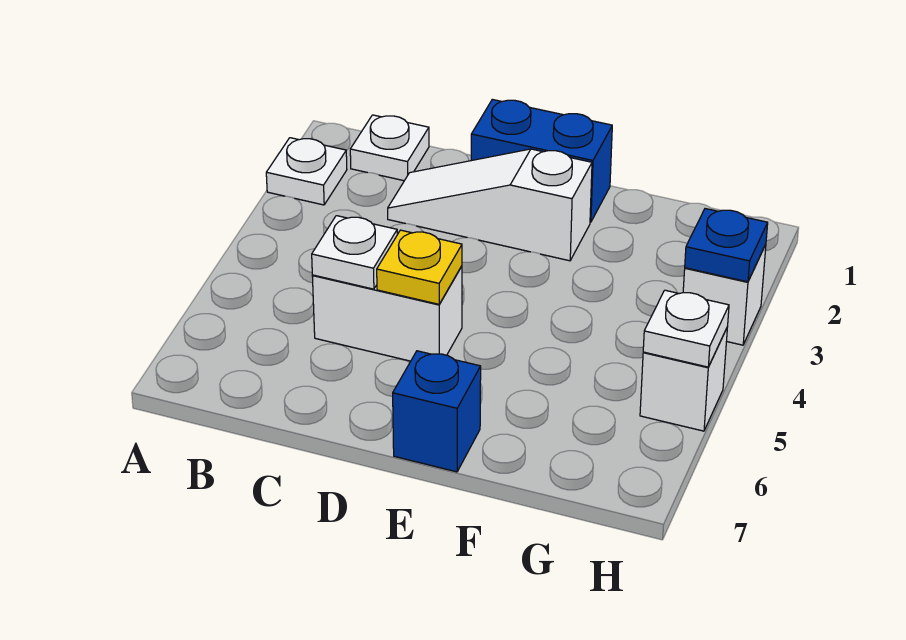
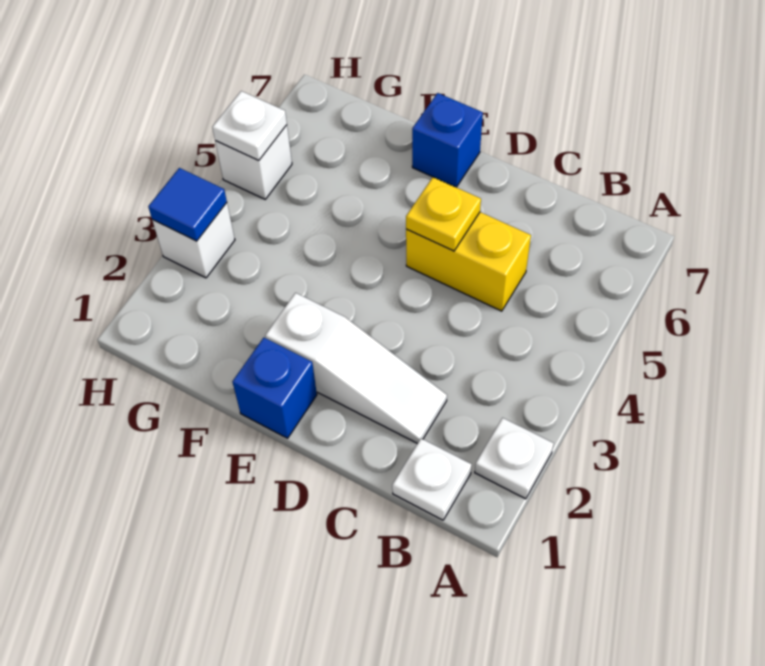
white brick C5:D5 level 1 -> yellow brick C5:D5 level 1
white plate C5 level 2 -> none
blue brick D1:E1 level 1 -> blue brick E1 level 1
blue plate H3 level 2 -> blue tile H3 level 2

